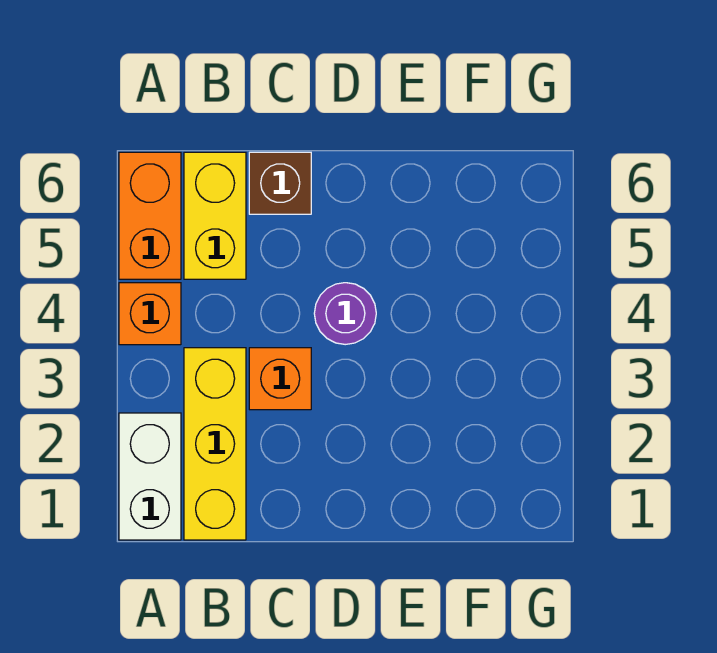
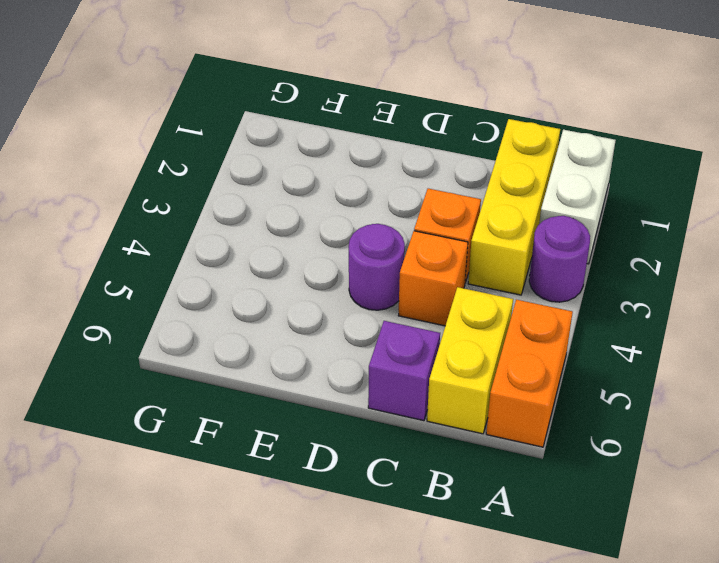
none -> purple round brick A3 level 1
orange brick A4 level 1 -> orange brick C4 level 1
brown brick C6 level 1 -> purple brick C6 level 1

